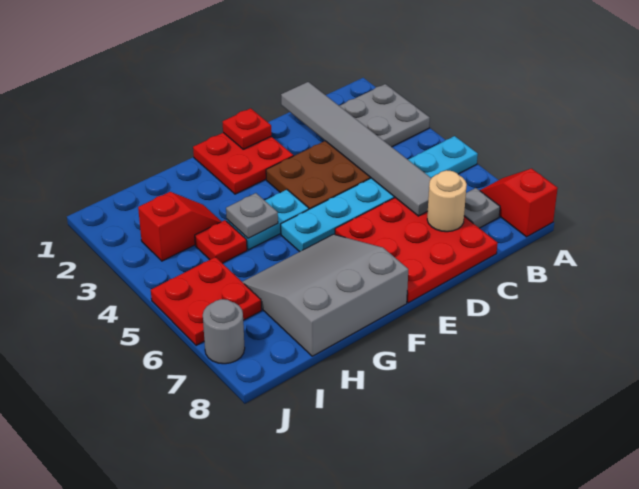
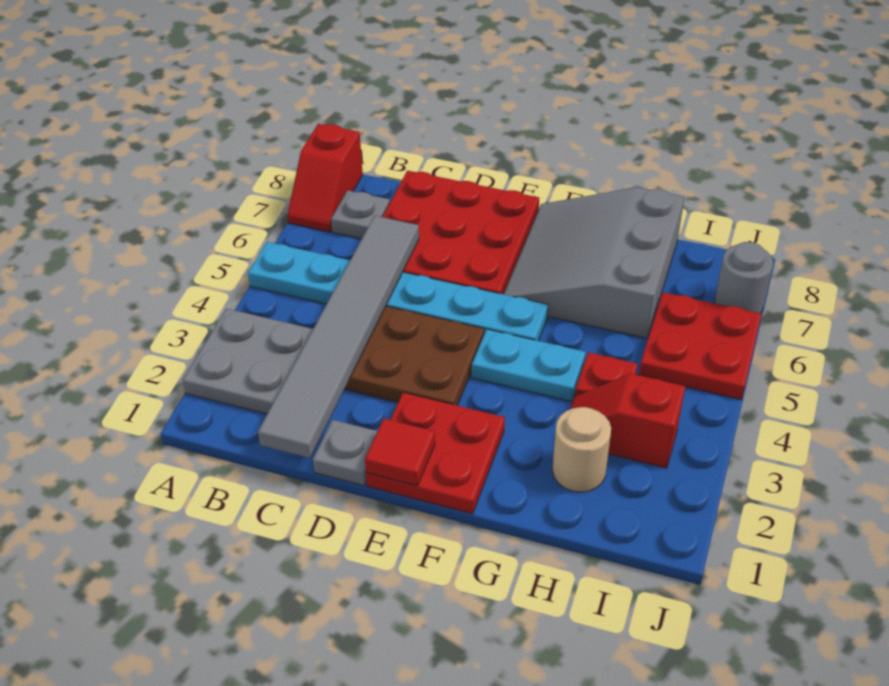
tan round brick C7 level 2 -> tan round brick H2 level 1
red plate E1 level 2 -> red tile E1 level 2
grey slope F6:H8 level 1 top 8 -> grey slope F6:H8 level 1 top H
grey plate G4 level 2 -> grey plate D1 level 1

